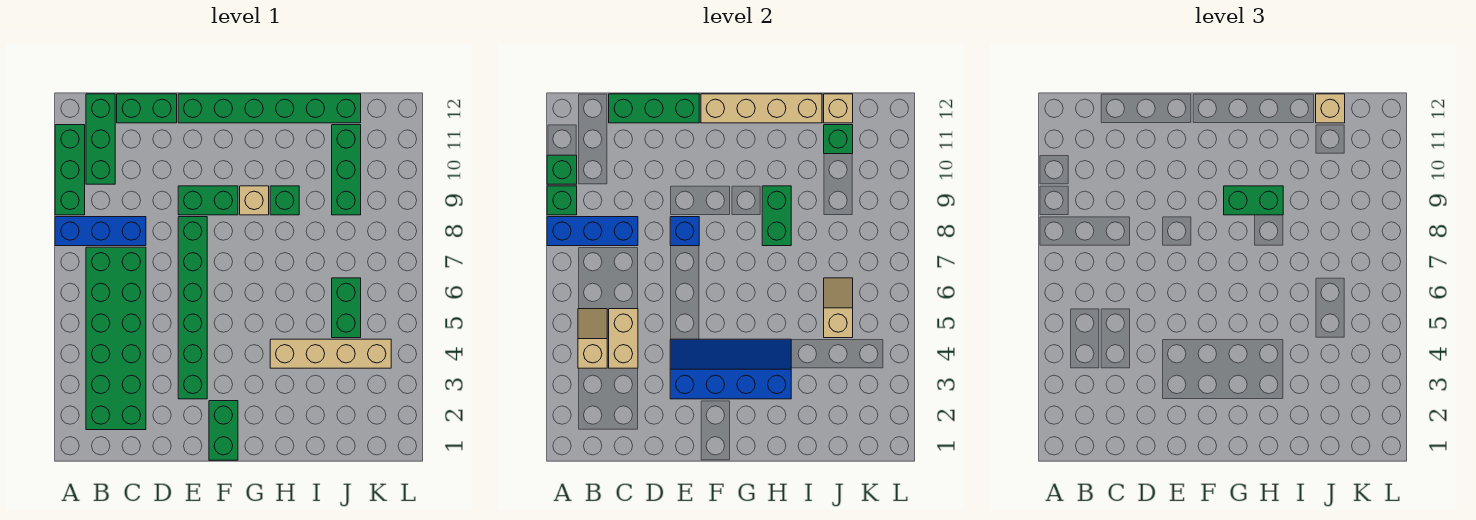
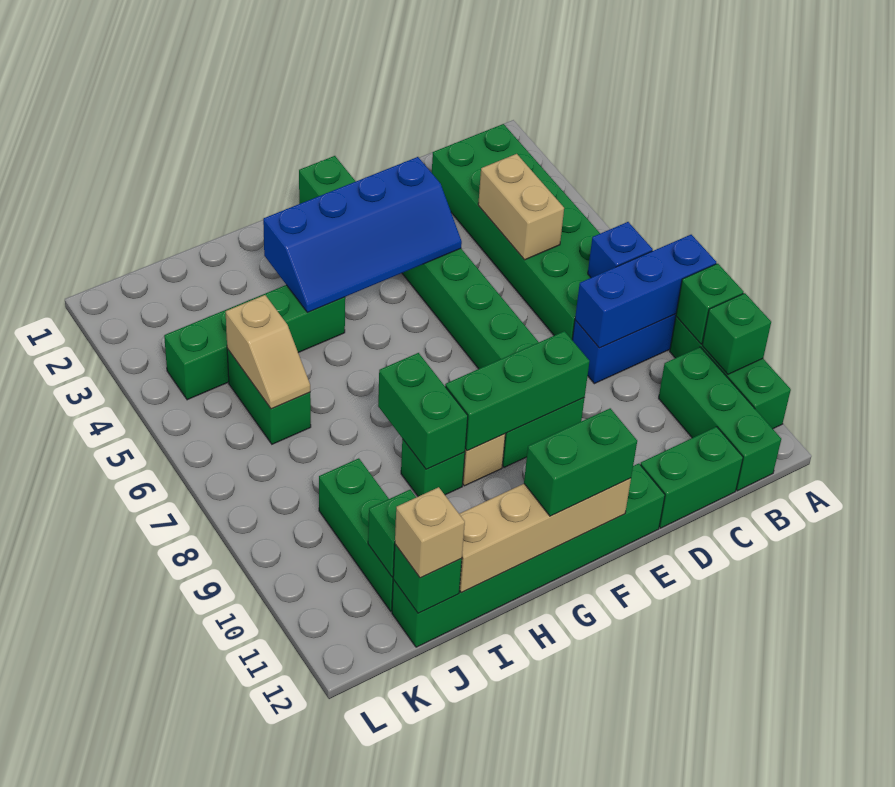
tan slope B4:B5 level 2 top 4 -> none
green brick C12:E12 level 2 -> green brick E9:G9 level 2
blue brick E8 level 2 -> blue brick B7 level 2
green brick G9:H9 level 3 -> green brick F12:G12 level 3
tan brick H4:K4 level 1 -> green brick H4:K4 level 1
tan brick J12 level 2 -> green brick J12 level 2

